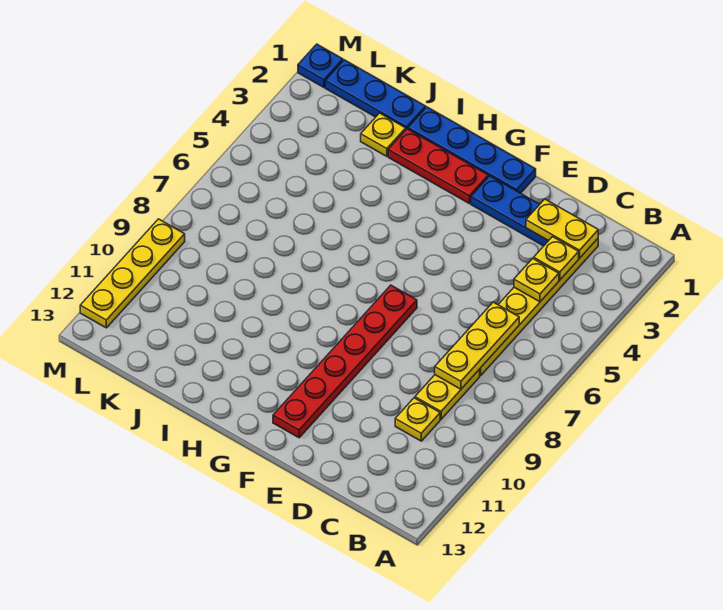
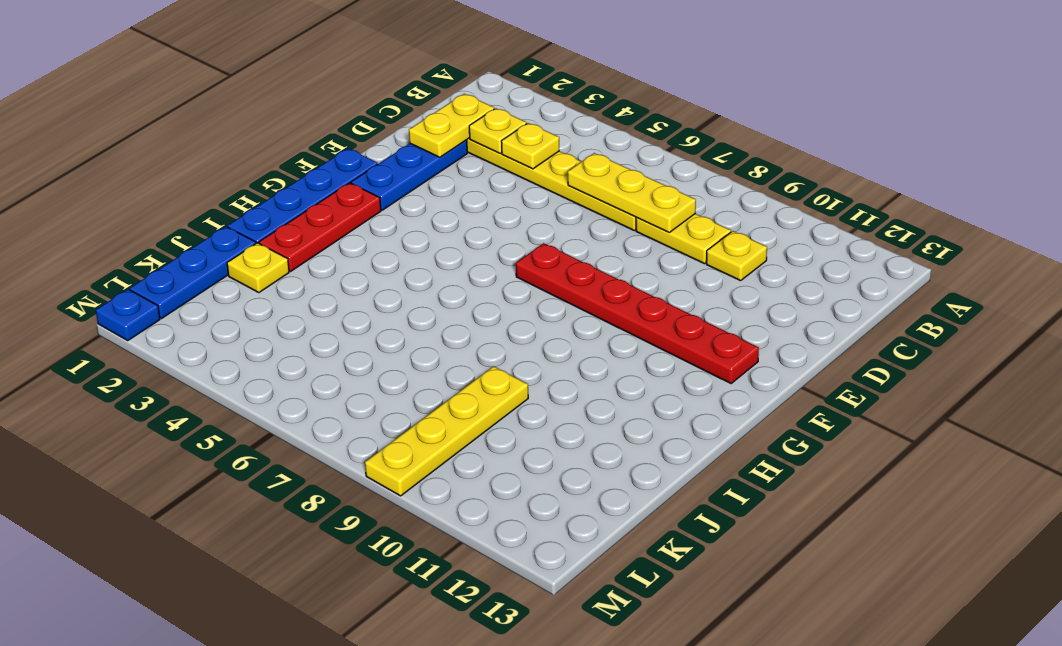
yellow plate M9:M12 level 1 -> yellow plate J9:M9 level 1

